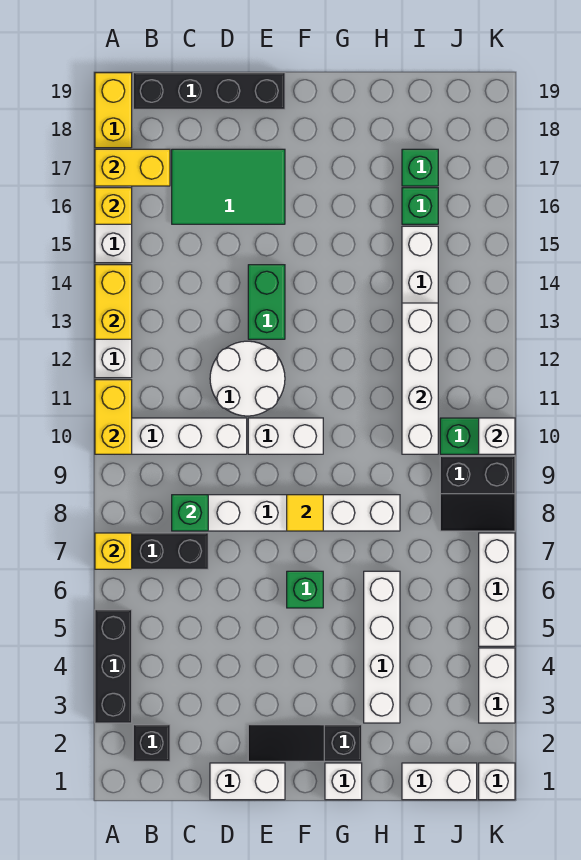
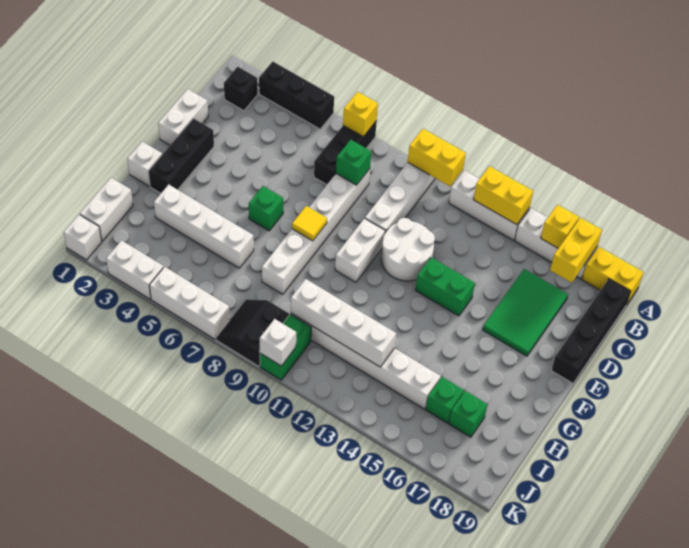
black slope E2:G2 level 1 top G -> black brick E2:G2 level 1

